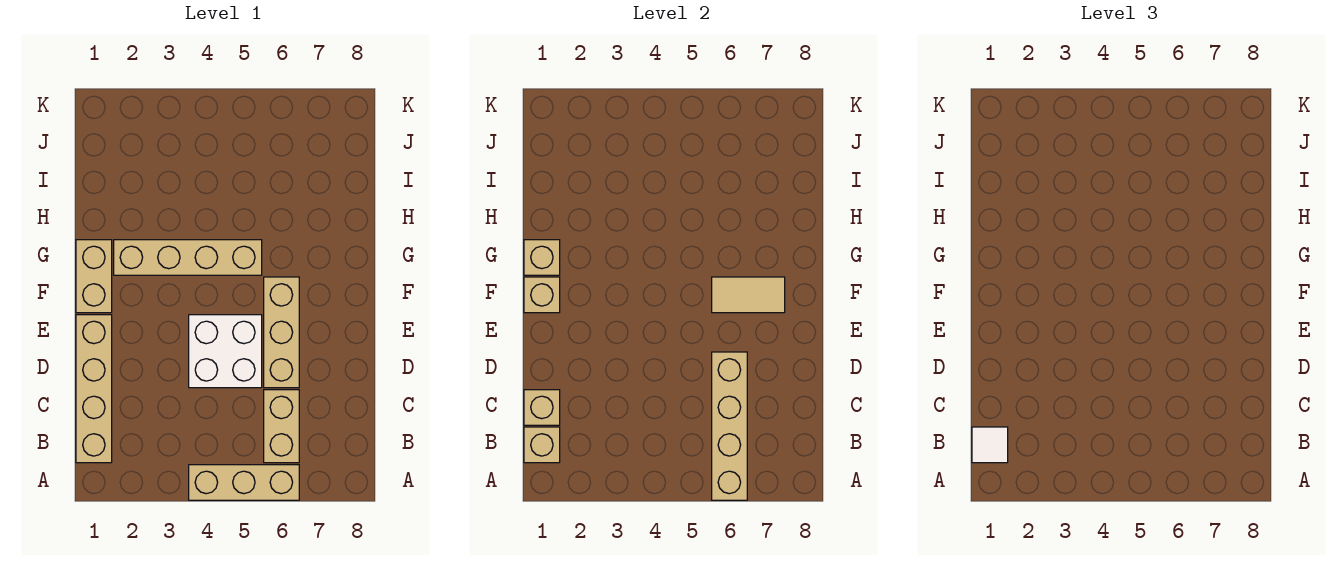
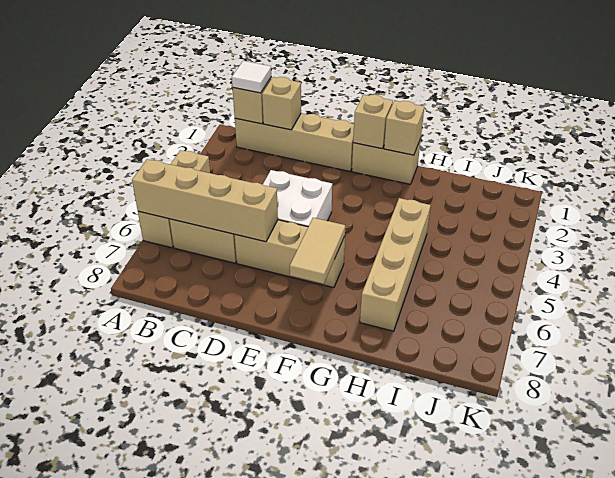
tan brick G2:G5 level 1 -> tan brick H4:H7 level 1

